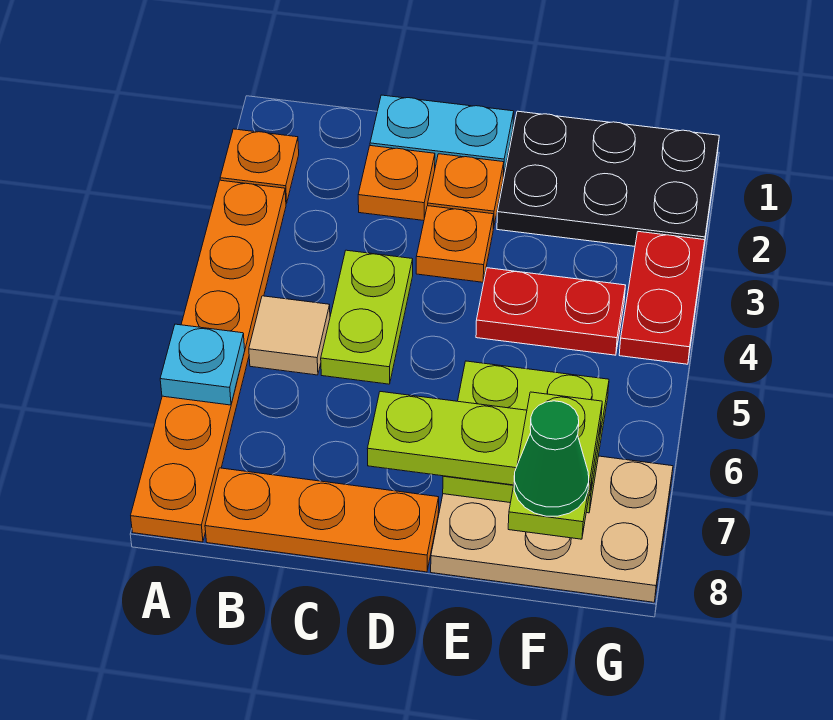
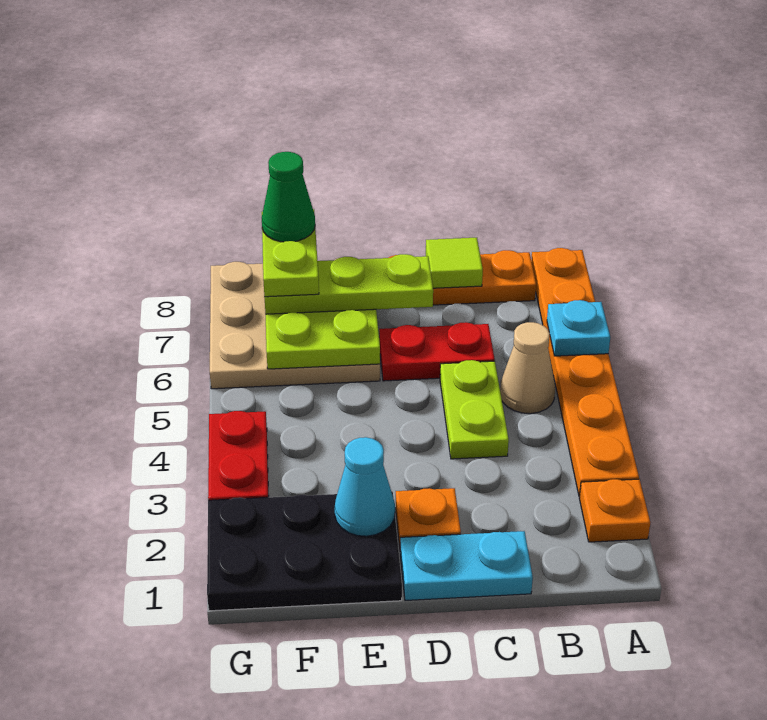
tan tile B5 level 1 -> tan cone B5 level 1
orange plate C2 level 1 -> none
none -> lime tile C8 level 2
orange plate D3 level 1 -> none
none -> cyan cone E2 level 2
red plate E4:F4 level 1 -> red plate C6:D6 level 1
tan plate E7:G8 level 1 -> tan plate E6:G8 level 1

